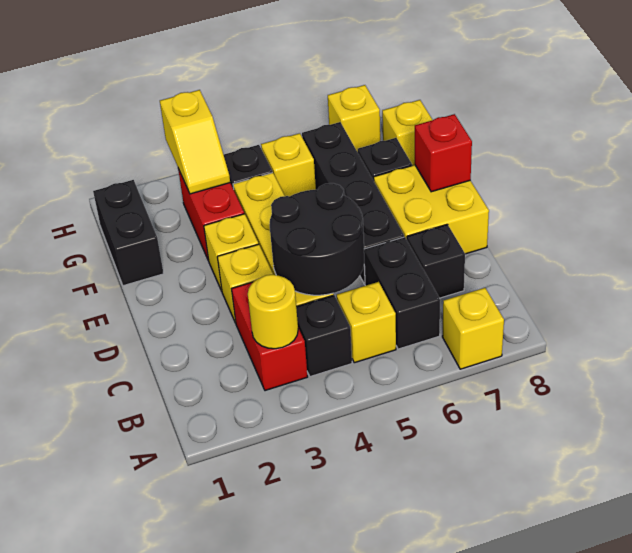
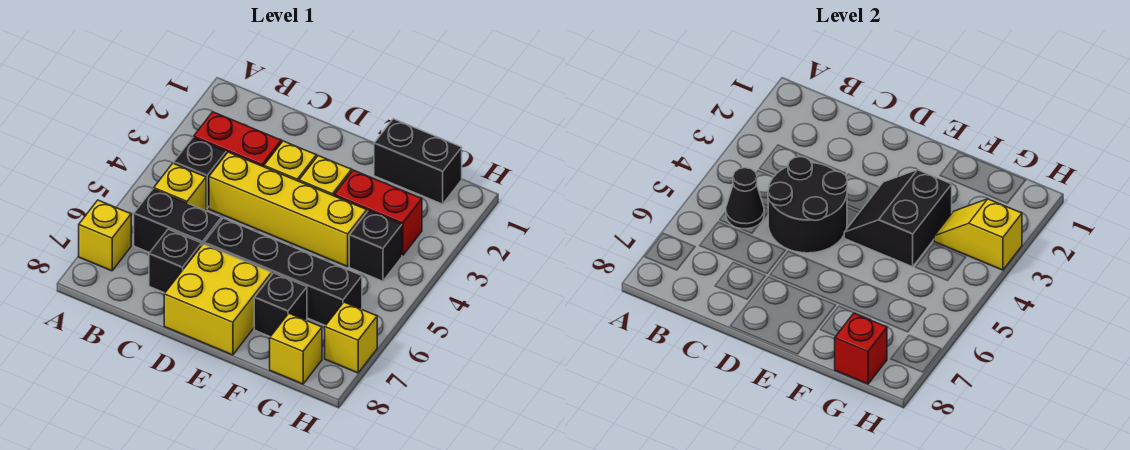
yellow round brick B3 level 2 -> none
none -> black cone B5 level 2
none -> black slope E3:F4 level 2 top F
red brick E8 level 2 -> red brick G8 level 2
yellow brick G5 level 1 -> none

